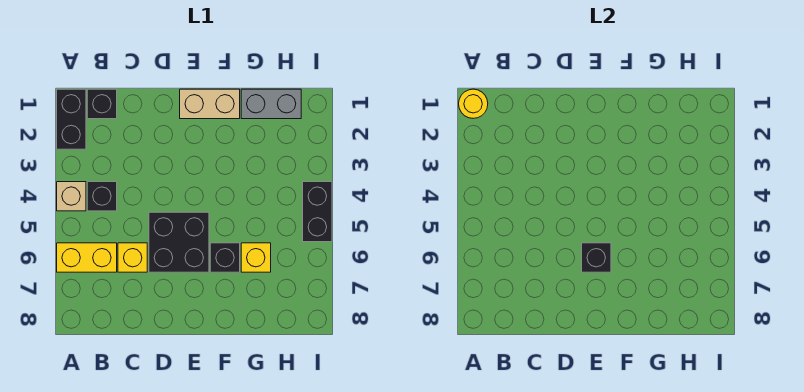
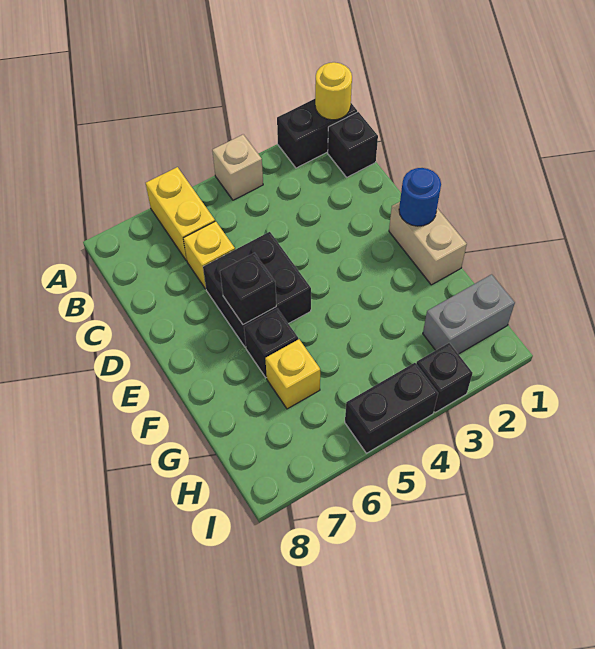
black brick B4 level 1 -> black brick I3 level 1
none -> blue round brick E1 level 2
grey brick G1:H1 level 1 -> grey brick H1:H2 level 1

